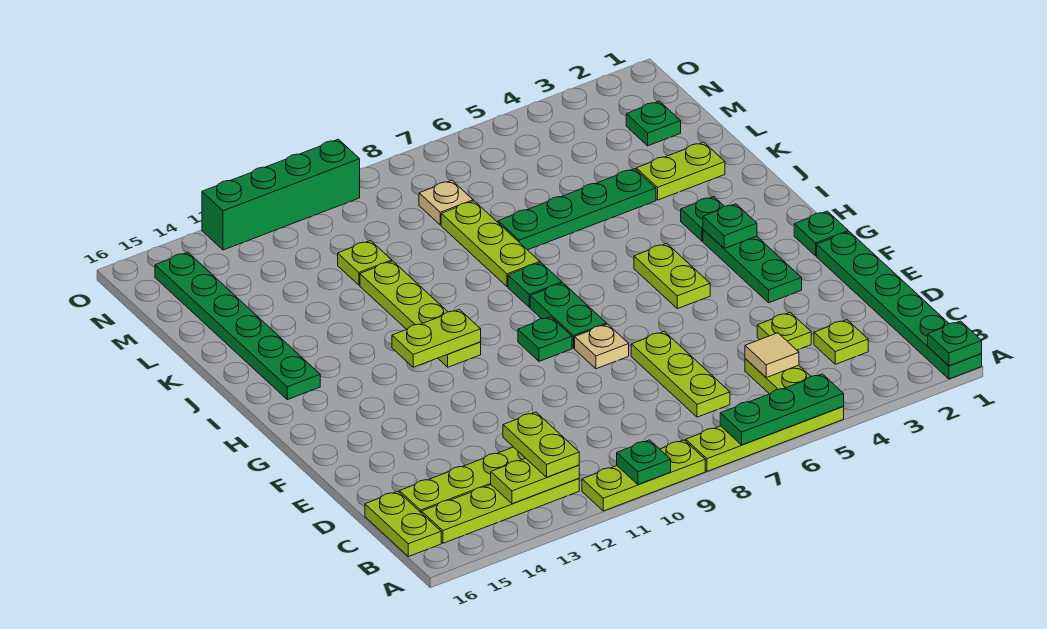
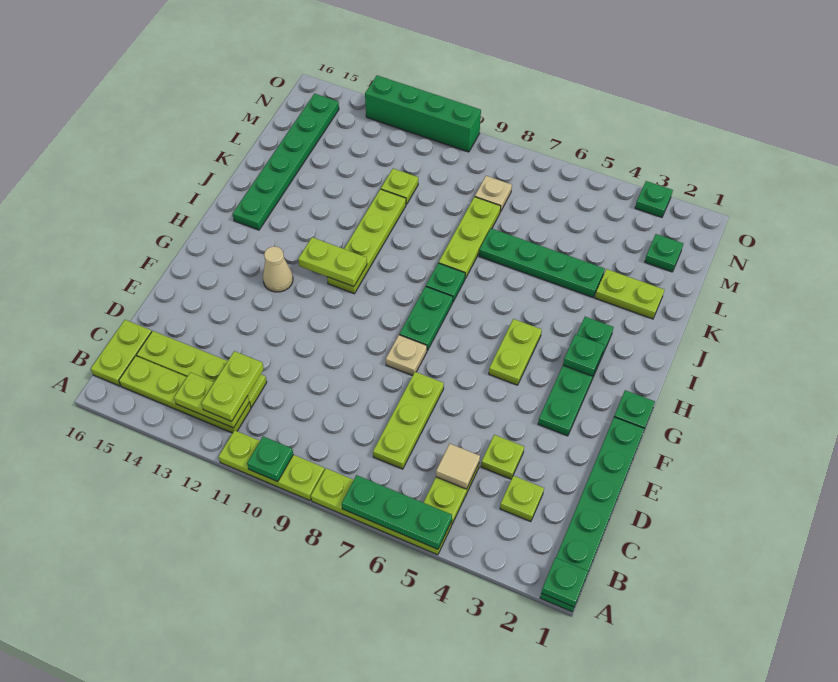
green plate G9 level 1 -> green plate O3 level 1
none -> tan cone G13 level 1

